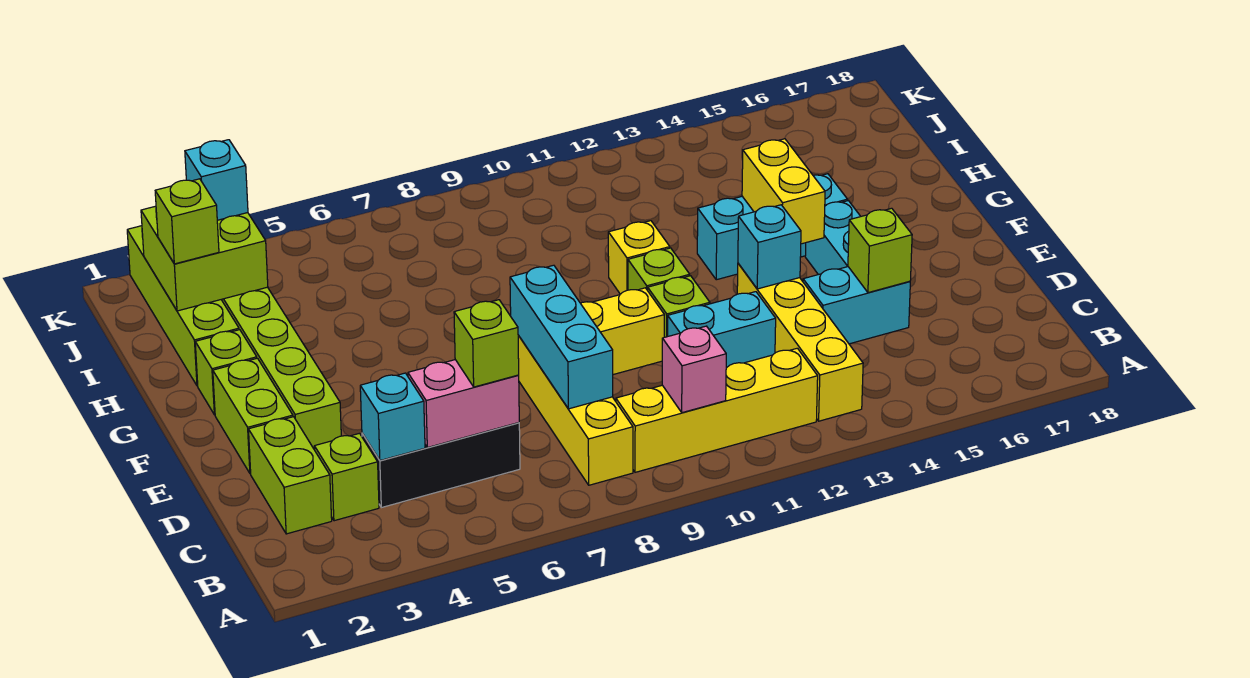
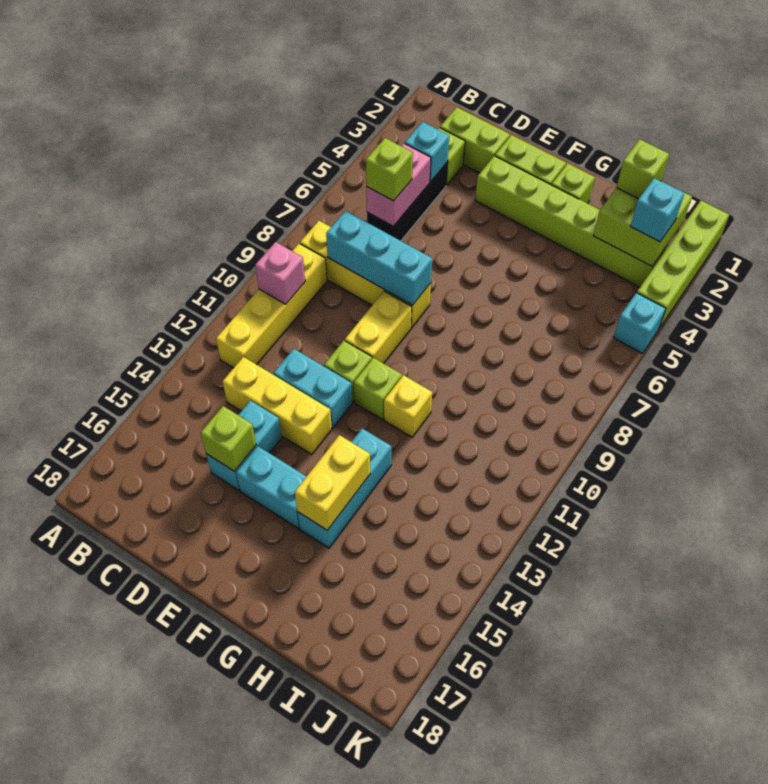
yellow brick B13:E13 level 1 -> yellow brick C13:E13 level 1
cyan brick D11:D12 level 1 -> cyan brick D12:E12 level 1
cyan brick E13 level 2 -> cyan brick K5 level 1
yellow brick F14:G14 level 2 -> yellow brick G14:G15 level 2
lime brick H2:K2 level 1 -> lime brick K1:K4 level 1

